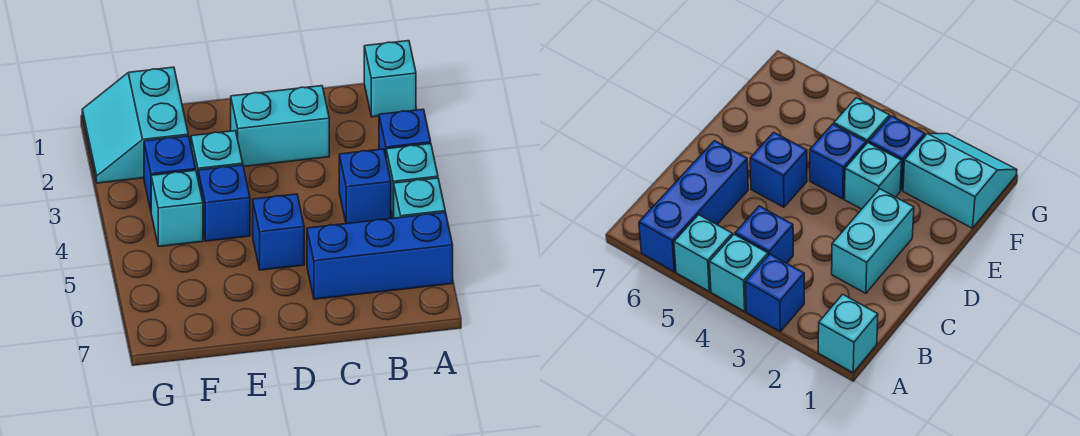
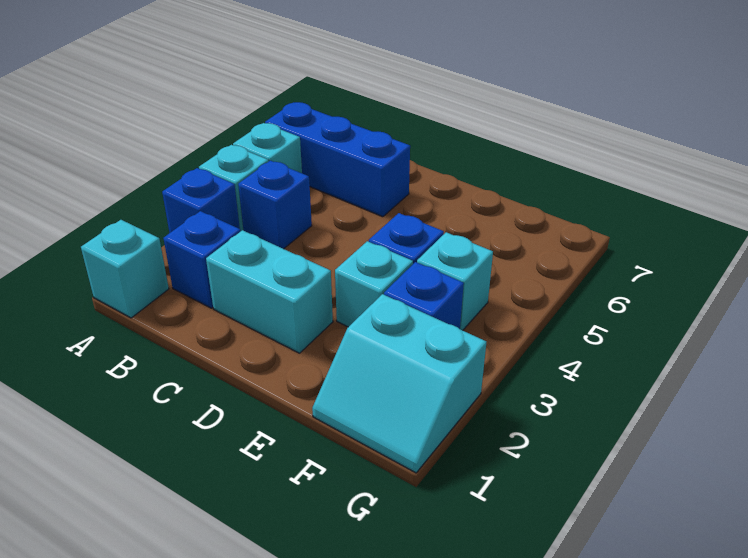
blue brick D5 level 1 -> blue brick B2 level 1
cyan slope F1:G2 level 1 top F -> cyan slope F1:G2 level 1 top 2

